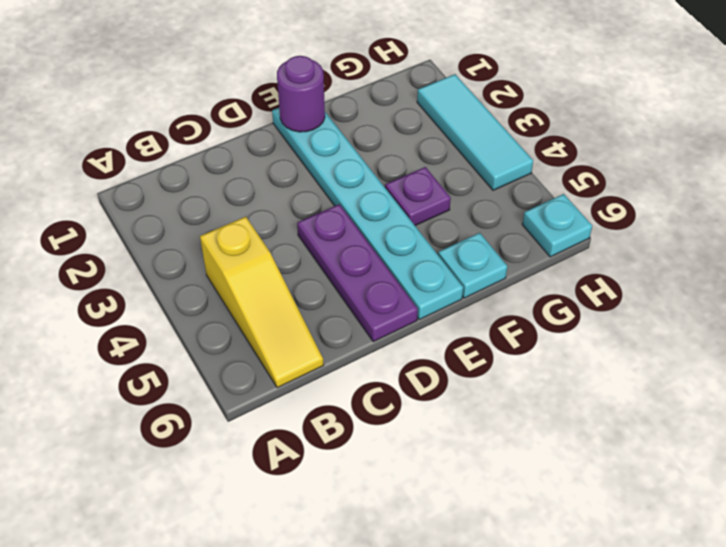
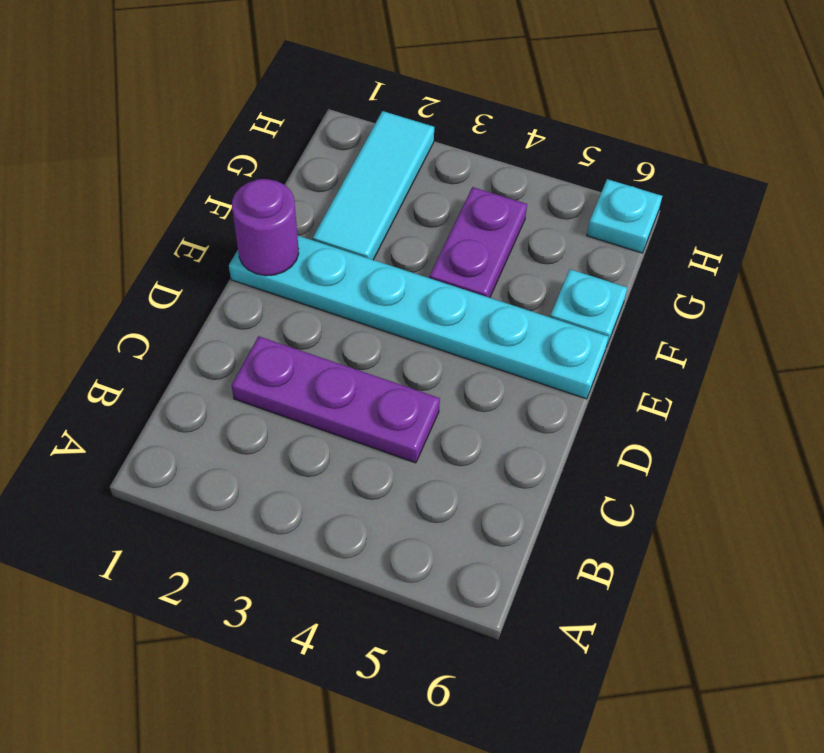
yellow slope B4:B6 level 1 top 4 -> none
purple plate D4:D6 level 1 -> purple plate C2:C4 level 1
purple plate F4 level 1 -> purple plate F4:G4 level 1
cyan tile H2:H4 level 1 -> cyan tile F2:H2 level 1

